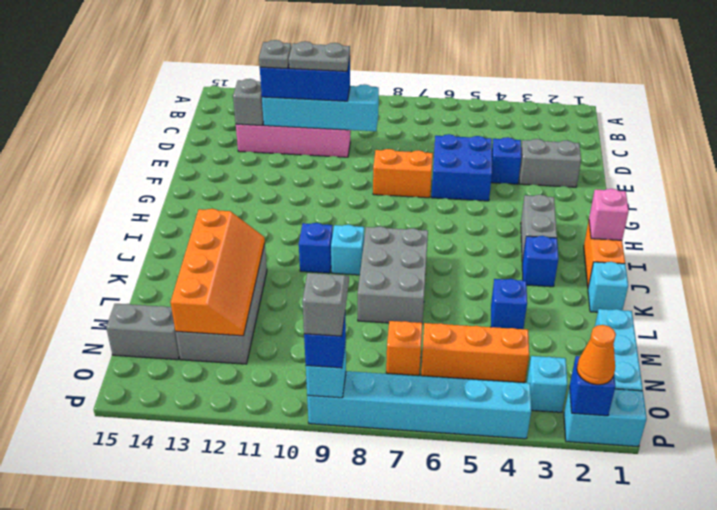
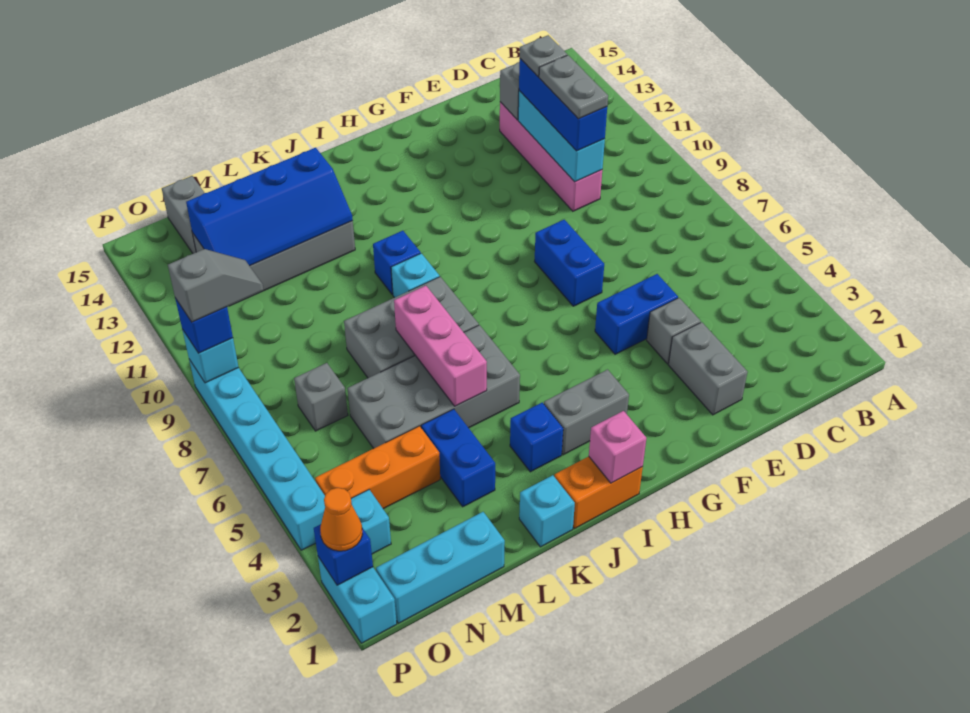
cyan brick D9:D12 level 2 -> cyan brick D10:D12 level 2
blue brick E4 level 1 -> grey brick E4 level 1
blue brick E5:F6 level 1 -> blue brick E5:F5 level 1
orange brick F7:F8 level 1 -> blue brick F7:F8 level 1
none -> grey brick J5:M6 level 1
none -> pink brick K5:K7 level 2
orange slope K12:N13 level 2 top 13 -> blue slope K12:N13 level 2 top 13
blue brick L4 level 1 -> blue brick L3:L4 level 1
orange brick N4:N6 level 1 -> orange brick M4:O4 level 1
orange brick N7 level 1 -> grey brick N7 level 1

